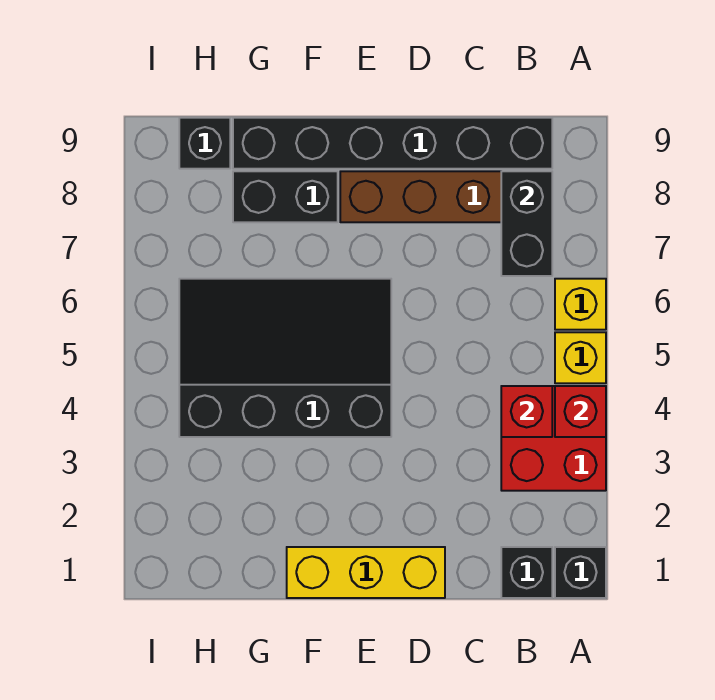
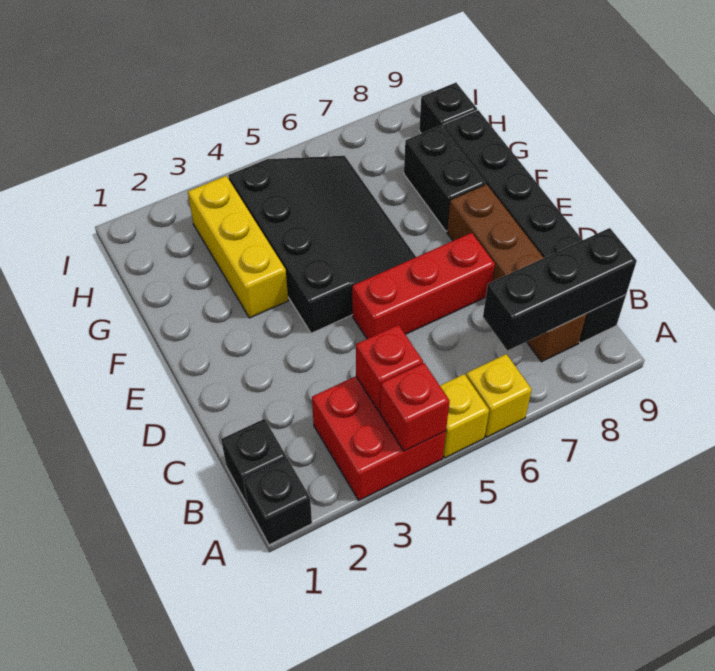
black brick B7:B8 level 2 -> black brick B7:B9 level 2
yellow brick D1:F1 level 1 -> yellow brick F3:H3 level 1
none -> red brick D5:D7 level 1

